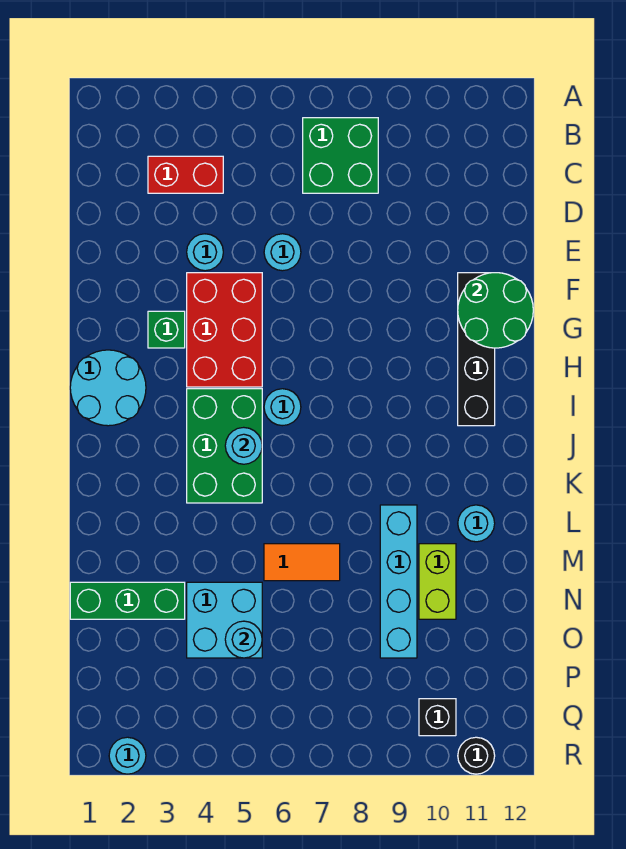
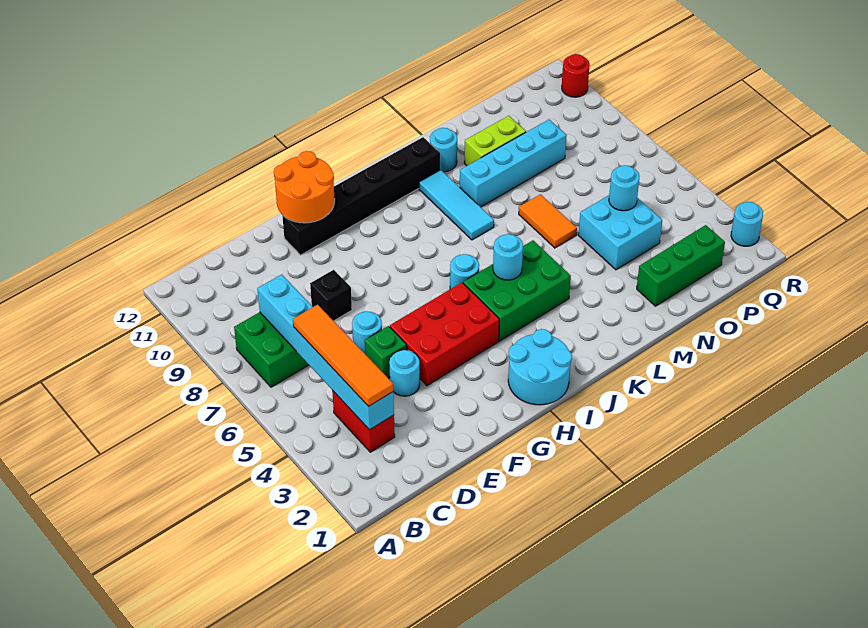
none -> cyan brick C3:C8 level 2
none -> orange tile C3:C6 level 3
black brick F11:I11 level 1 -> black brick F11:K11 level 1
green round brick F11:G12 level 2 -> orange round brick F11:G12 level 2
green brick G3 level 1 -> green brick E5 level 1
none -> cyan tile K8:K10 level 1
green brick N1:N3 level 1 -> green brick N2:P2 level 1
black brick Q10 level 1 -> black brick E8 level 1
black round brick R11 level 1 -> red round brick R11 level 1

